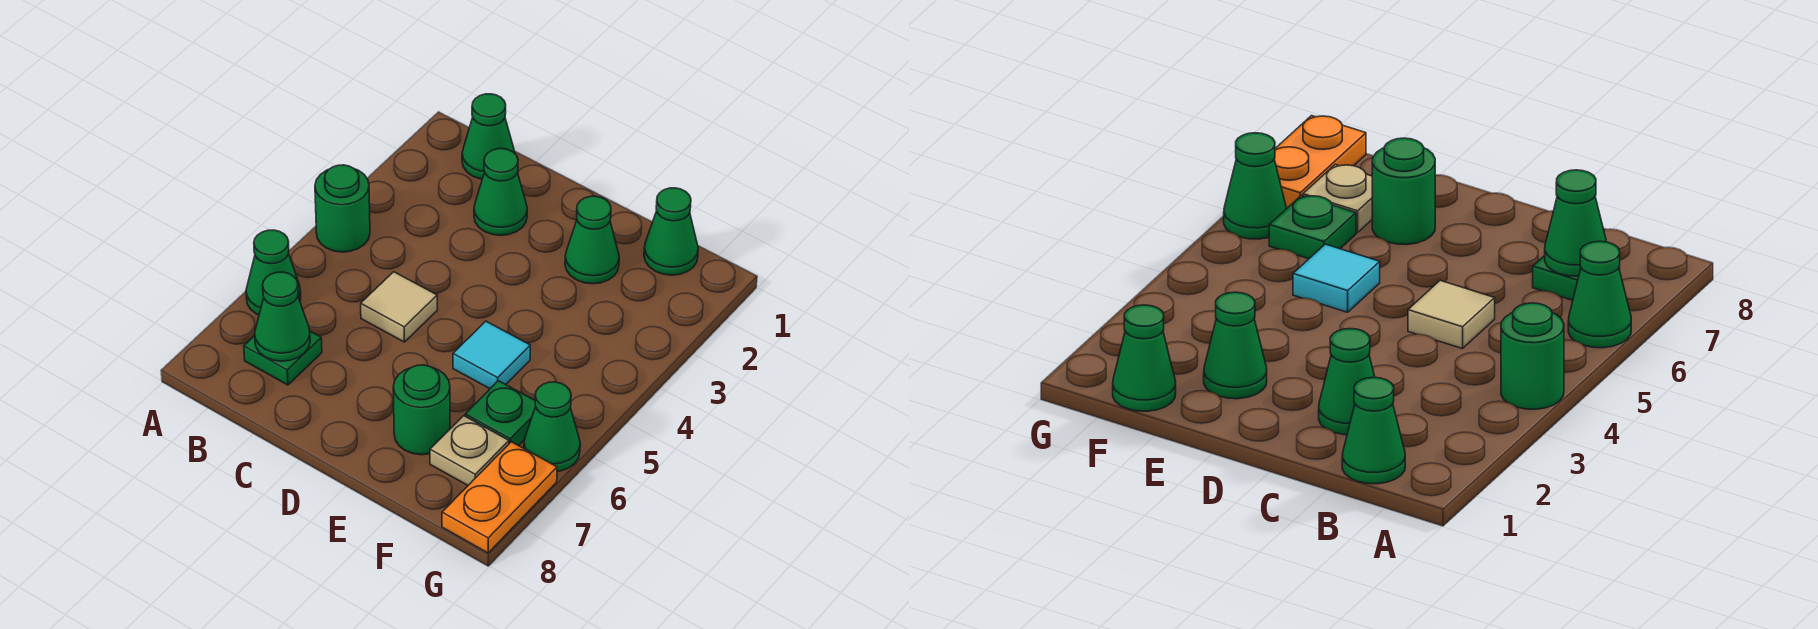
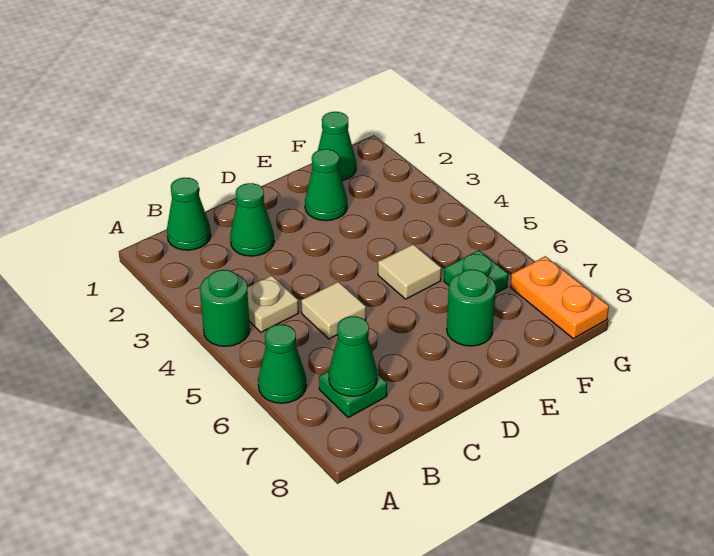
cyan tile E5 level 1 -> tan tile E5 level 1
tan plate F7 level 1 -> tan plate B4 level 1
green cone G6 level 1 -> none

